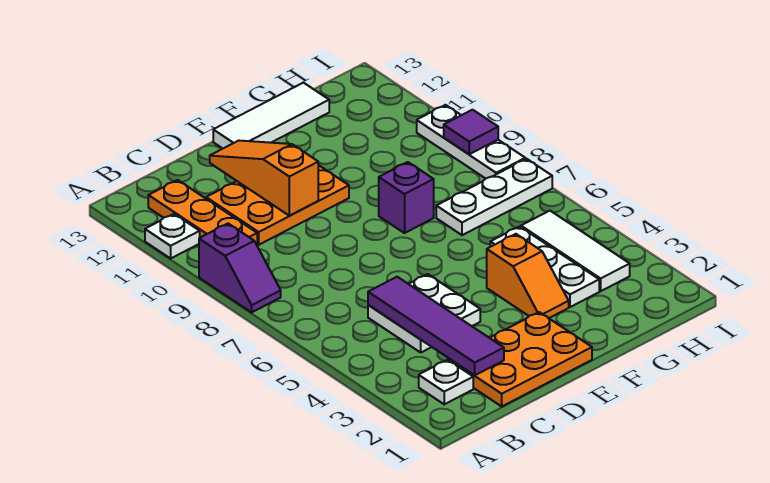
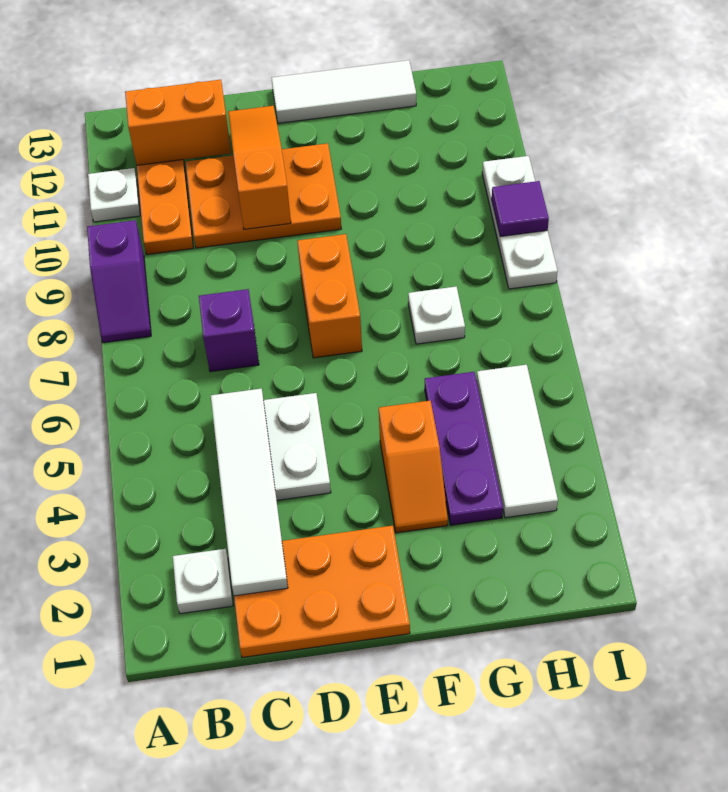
none -> orange brick B12:C12 level 2
purple tile C2:C5 level 2 -> white tile C2:C5 level 2
none -> orange brick E7:E8 level 1
purple brick F8 level 1 -> purple brick C7 level 1
white plate G3:G5 level 1 -> purple plate G3:G5 level 1
white plate G7:I7 level 1 -> white plate G7 level 1

